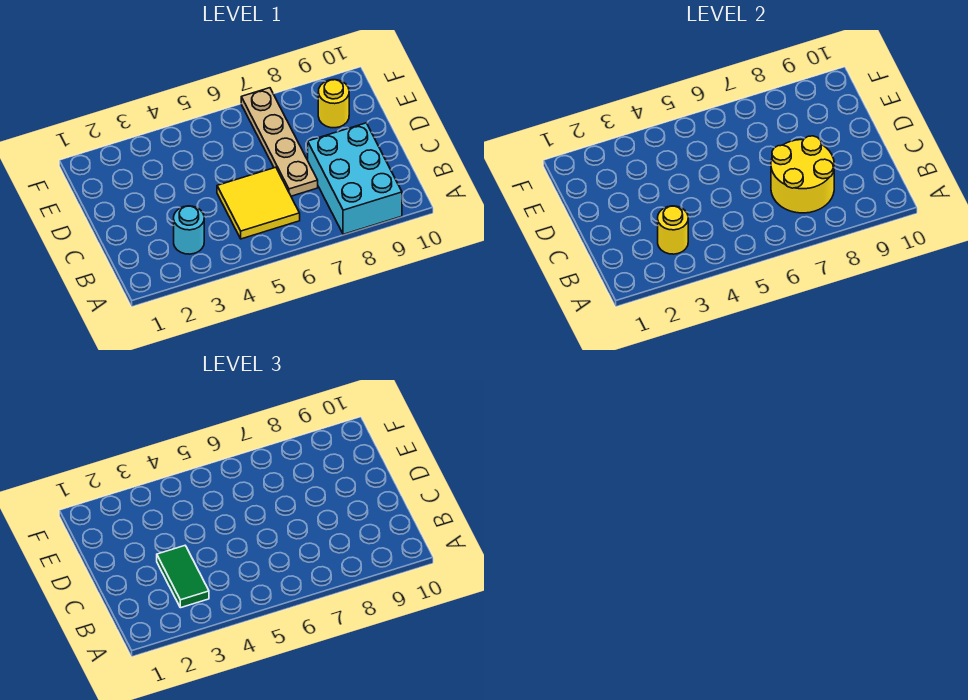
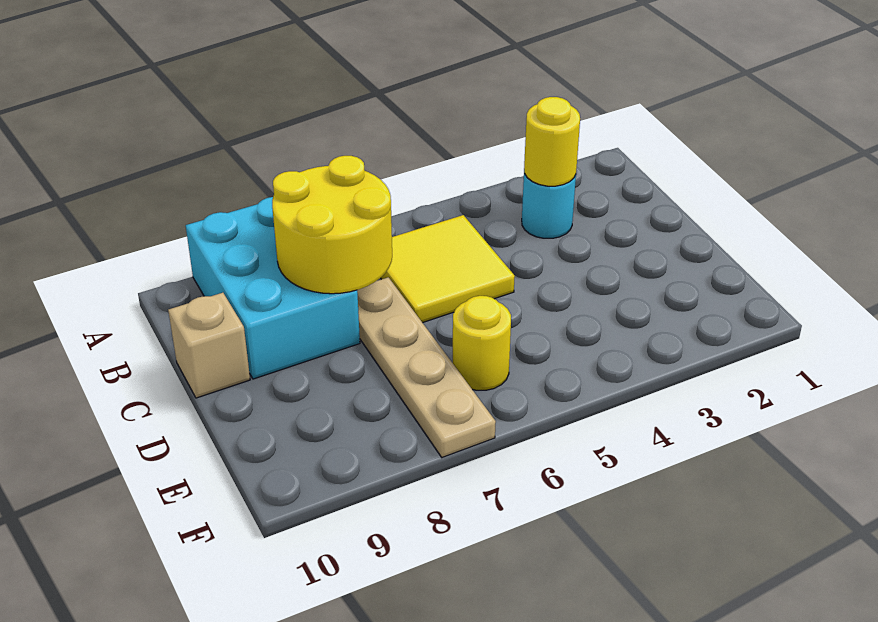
green tile B3:C3 level 3 -> none
none -> tan brick C10 level 1
yellow round brick E9 level 1 -> yellow round brick E6 level 1

